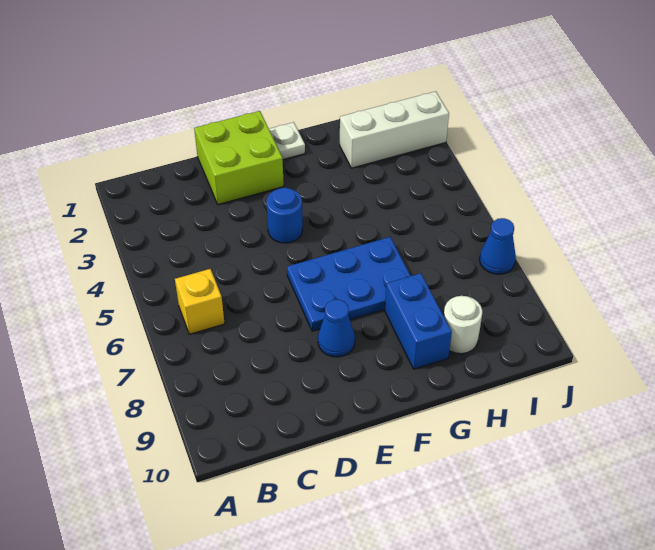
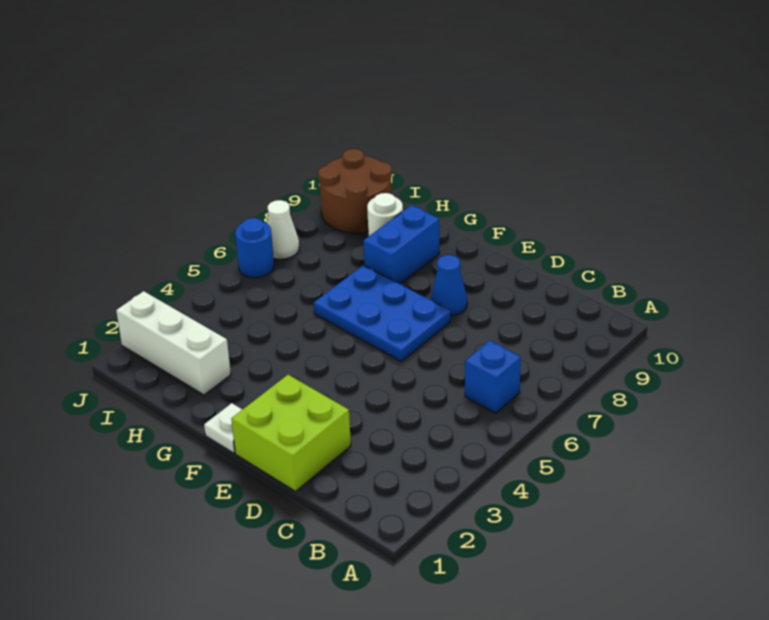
yellow brick B6 level 1 -> blue brick B6 level 1
blue round brick E4 level 1 -> blue round brick J6 level 1
none -> brown round brick I9:J10 level 1
blue cone J7 level 1 -> white cone J7 level 1

